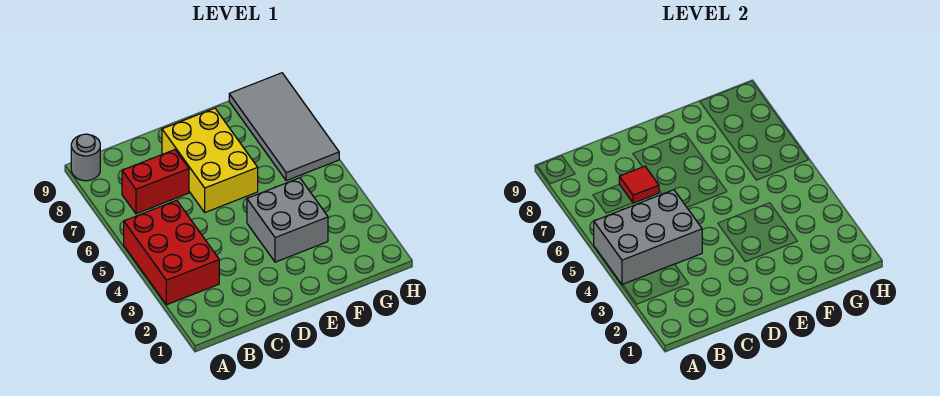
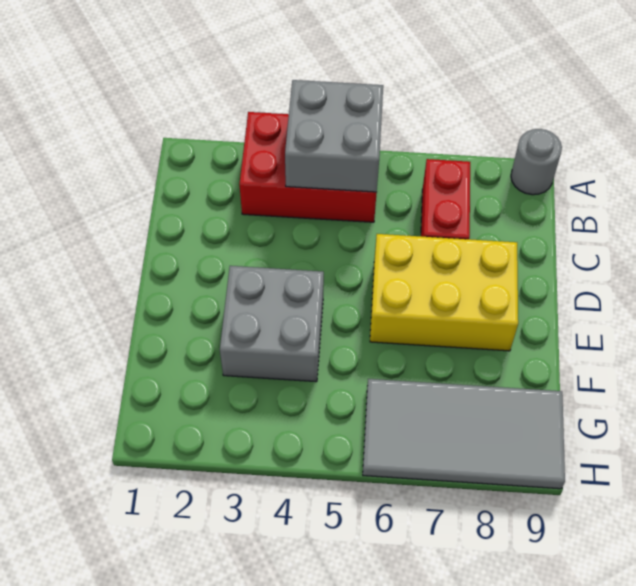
grey brick A4:C5 level 2 -> grey brick A4:B5 level 2
red tile C7 level 2 -> none

